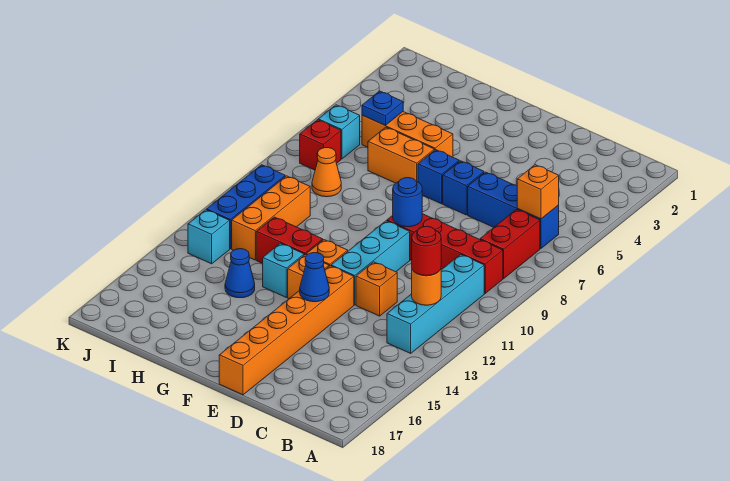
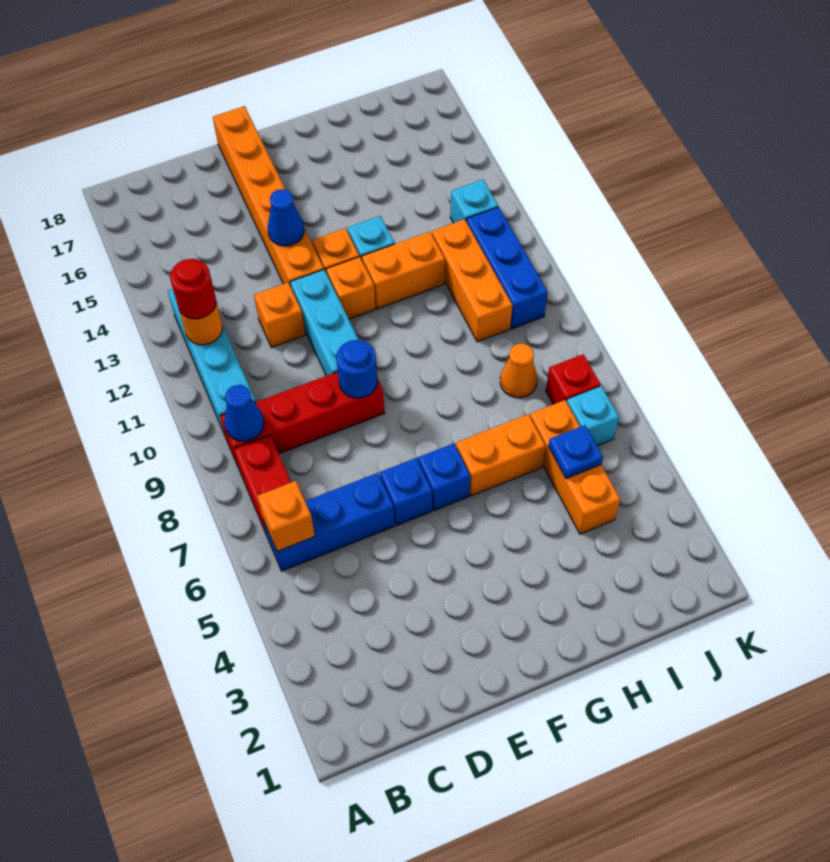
orange brick G5:I5 level 1 -> orange brick I4:I6 level 1
red brick G12:H12 level 1 -> orange brick G12:H12 level 1
blue cone H14 level 1 -> blue cone B9 level 2

